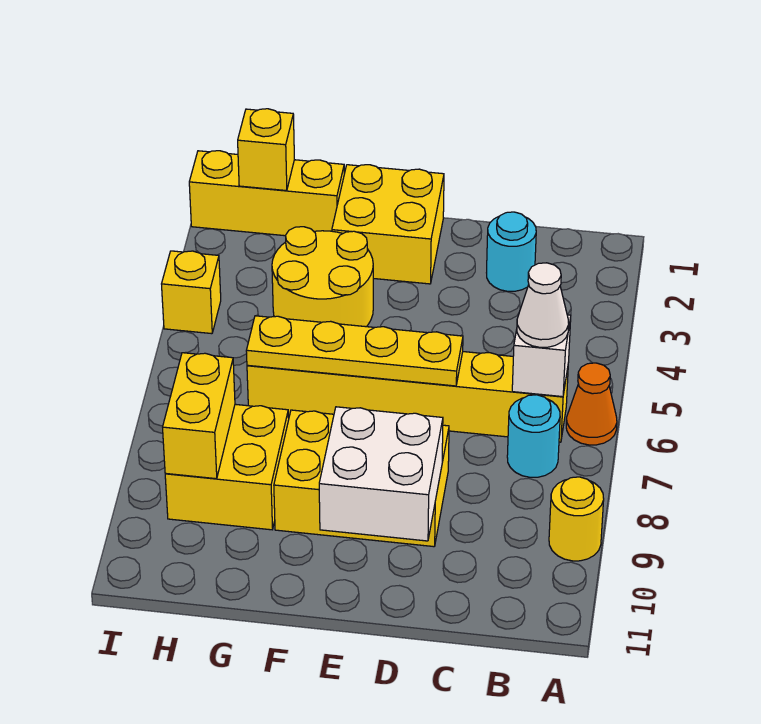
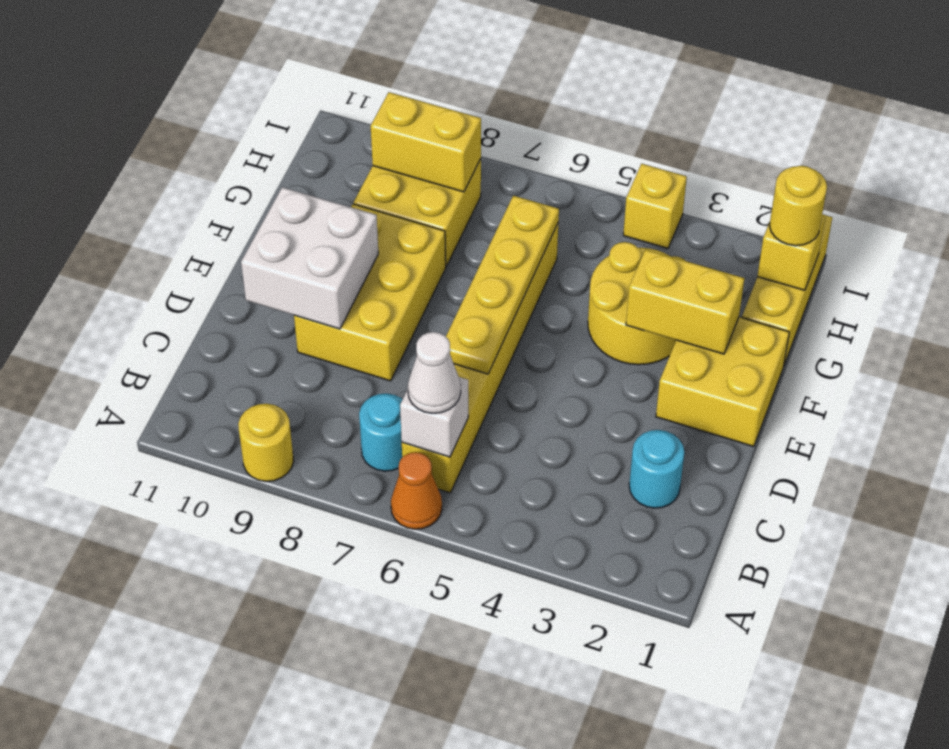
none -> yellow brick F2:F3 level 2
none -> yellow round brick H1 level 3

